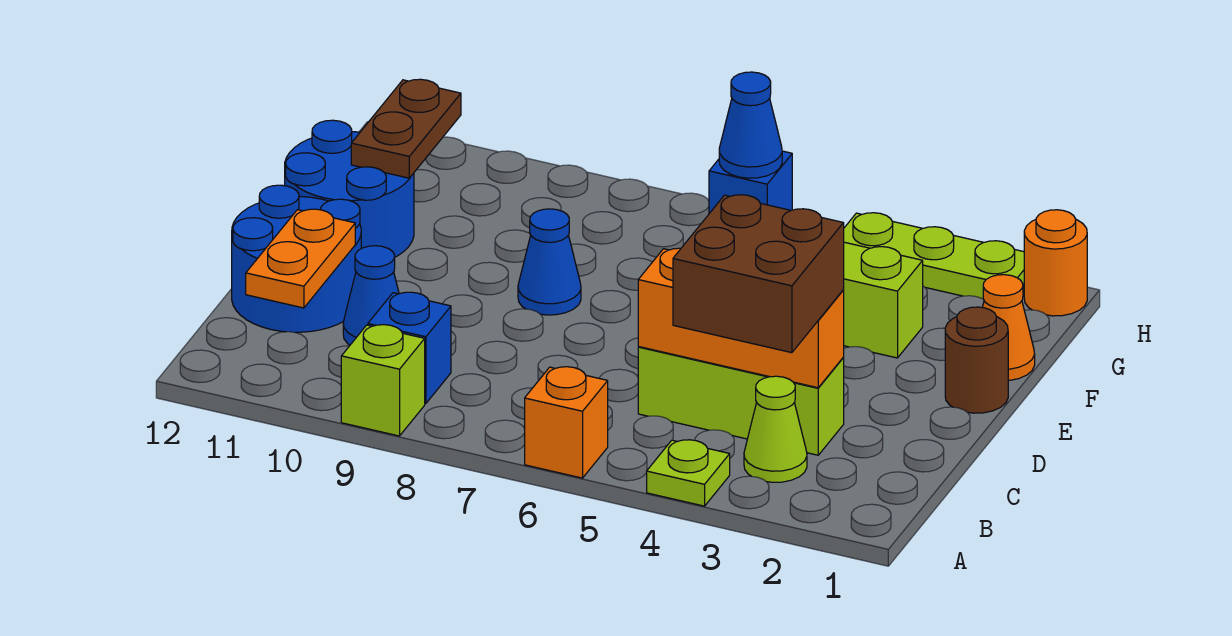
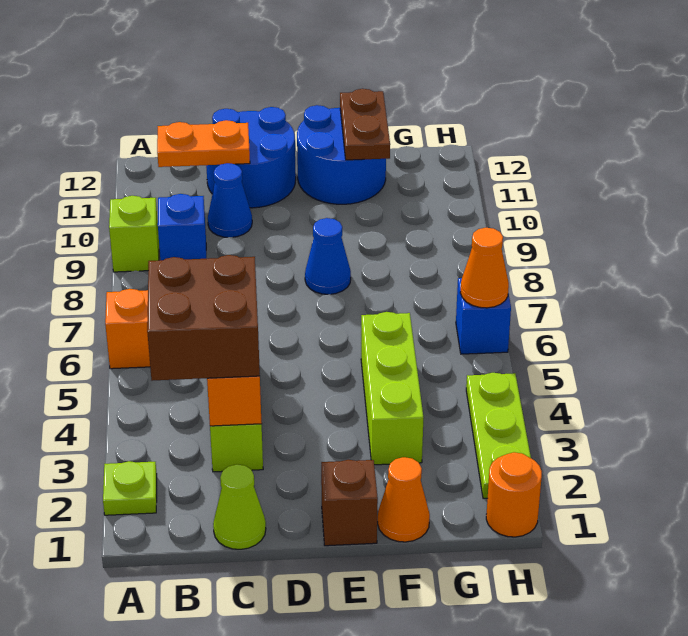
lime plate A4 level 1 -> lime plate A2 level 1
lime cone B3 level 1 -> lime cone C1 level 1
brown round brick E1 level 1 -> brown brick E1 level 1
brown plate F11:G11 level 2 -> brown plate F11:F12 level 2
blue cone H6 level 2 -> orange cone H6 level 2

